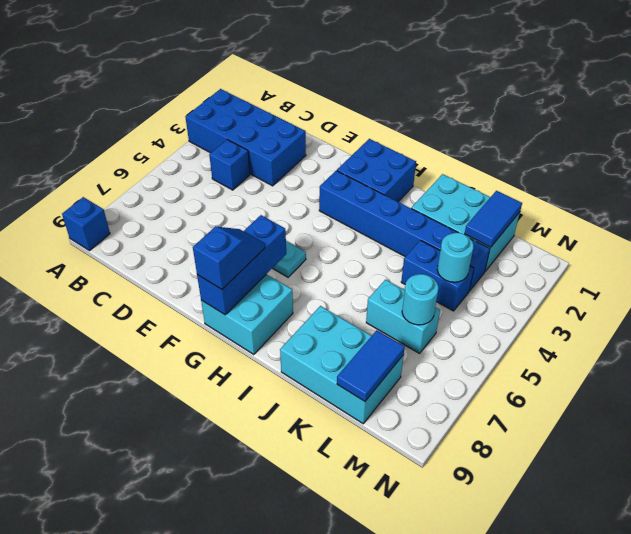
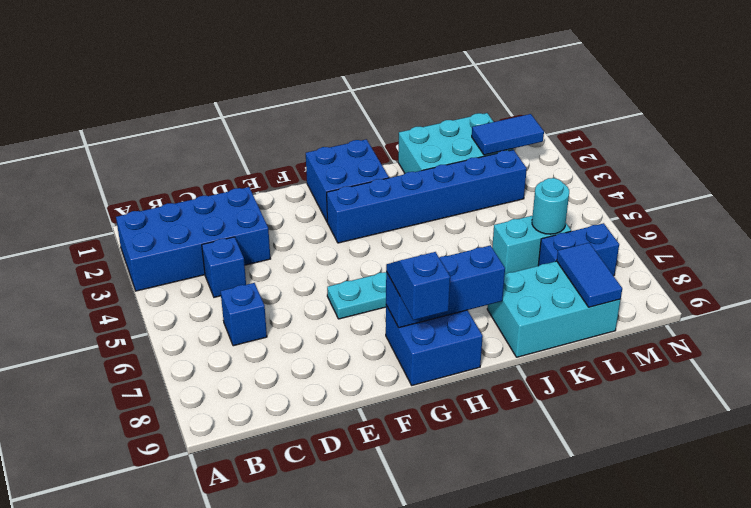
blue brick A9 level 1 -> blue brick C6 level 1
blue brick G7:G9 level 2 -> blue brick G8:I8 level 2
cyan brick G8:H9 level 1 -> blue brick G8:H9 level 1
blue brick K4:L4 level 1 -> blue brick L7:M7 level 1
blue tile L1:L2 level 2 -> blue tile L2:M2 level 2
cyan round brick L4 level 2 -> none

